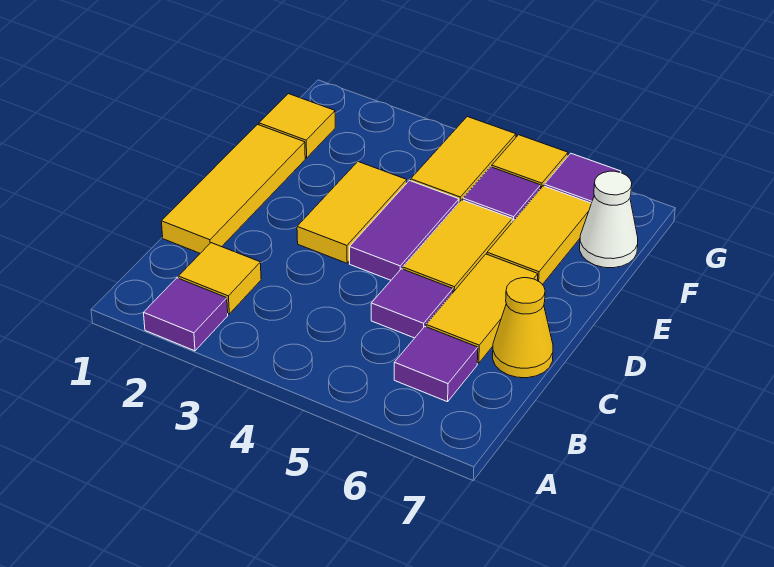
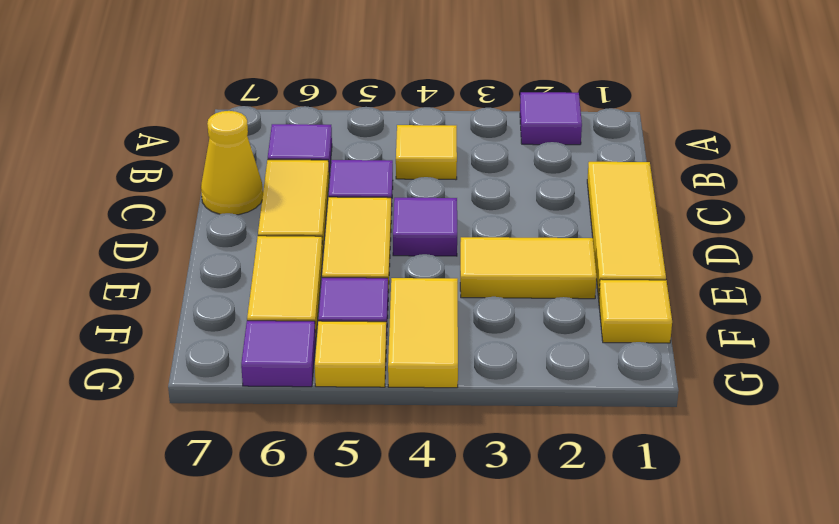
yellow tile B2 level 1 -> yellow tile B4 level 1
yellow tile D3:E3 level 1 -> yellow tile E2:E3 level 1
purple tile D4:E4 level 1 -> purple tile D4 level 1
white cone F7 level 1 -> none

